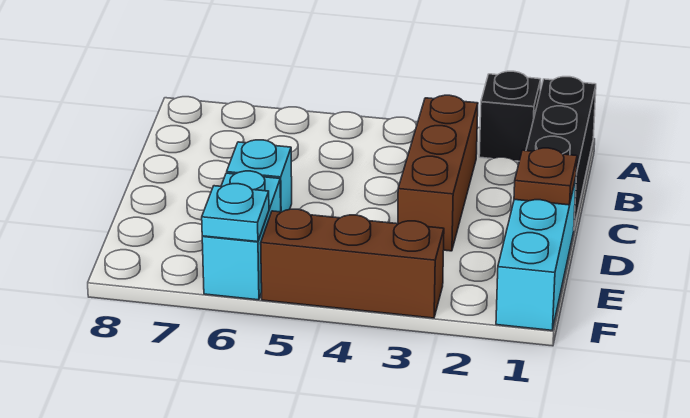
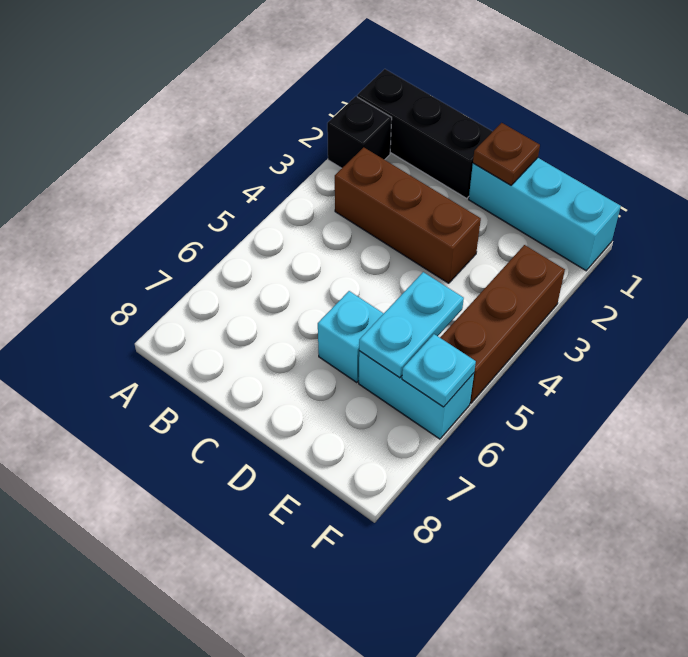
none -> cyan plate E5:E6 level 2

